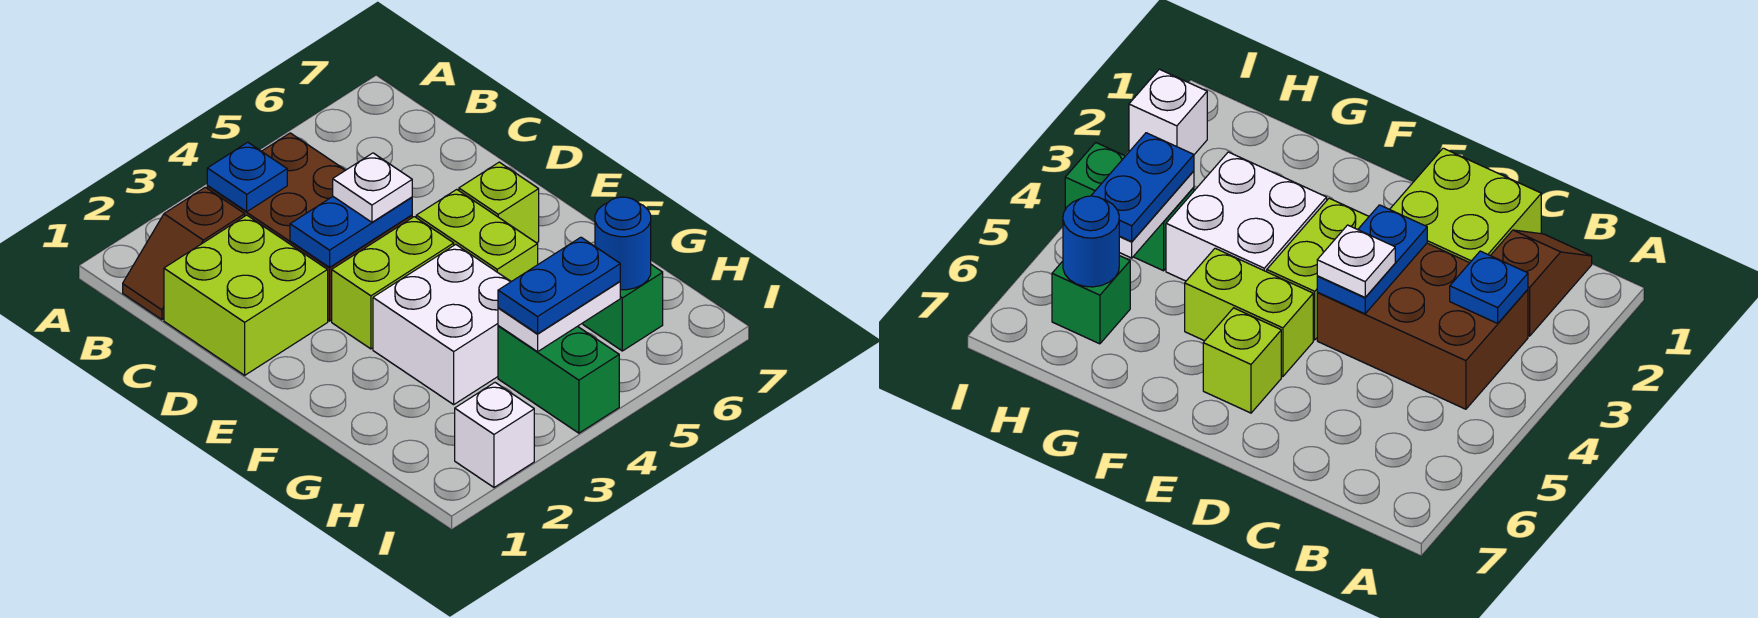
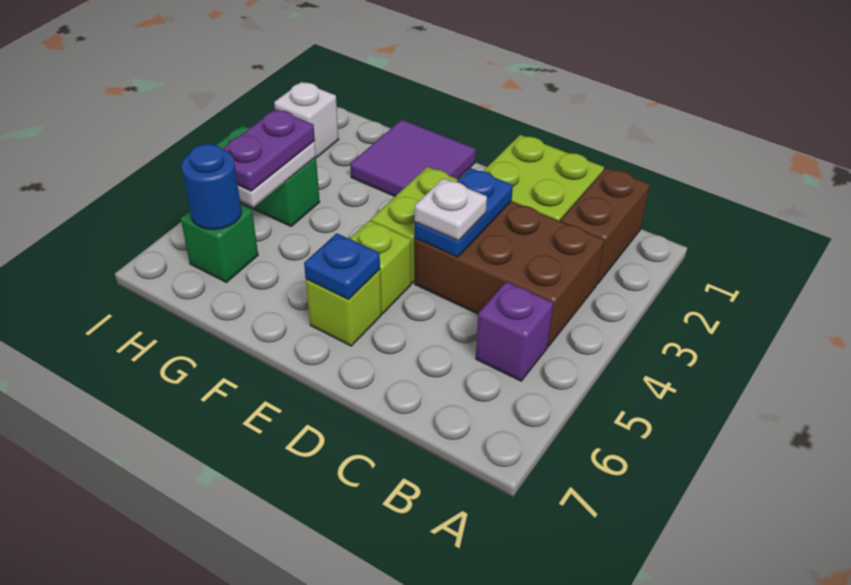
brown slope B1:B2 level 1 top 2 -> brown brick B1:B2 level 1
blue plate B3 level 2 -> blue plate E6 level 2
none -> purple brick B5 level 1
lime brick E5:F5 level 1 -> lime brick E5 level 1
none -> purple tile F1:G2 level 1
white brick F3:G4 level 1 -> none
blue plate H4:H5 level 3 -> purple plate H4:H5 level 3

